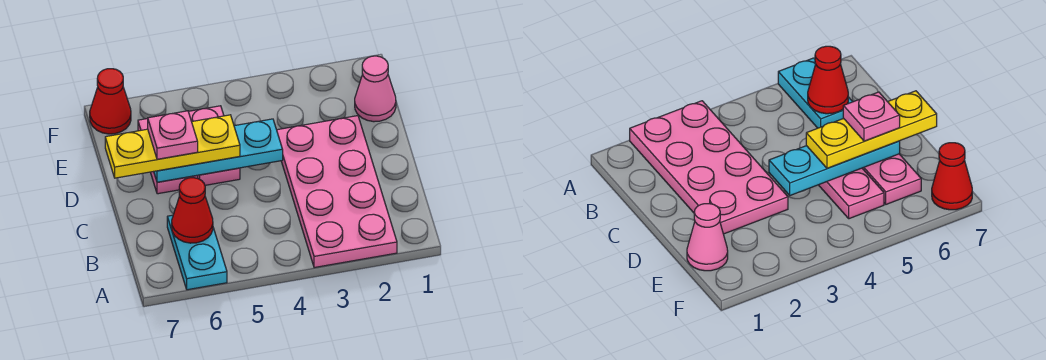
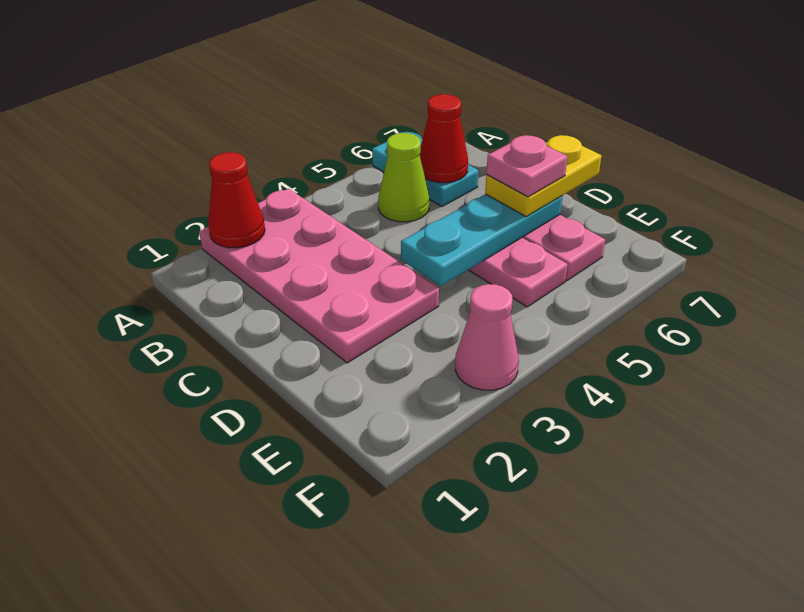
none -> lime cone B5 level 1
yellow plate D5:D7 level 3 -> yellow plate D6:D7 level 3
pink cone E1 level 1 -> pink cone F3 level 1
red cone F7 level 1 -> red cone A2 level 2

